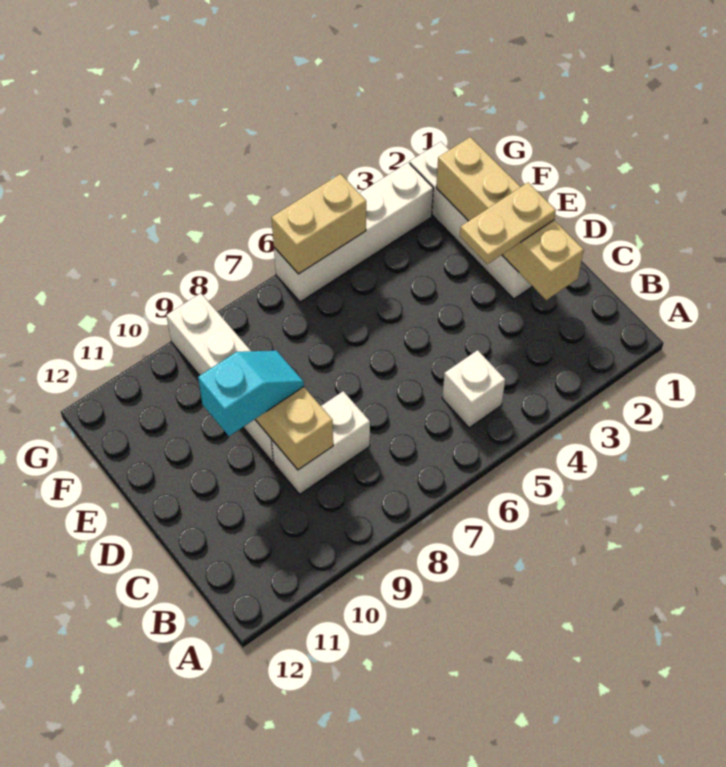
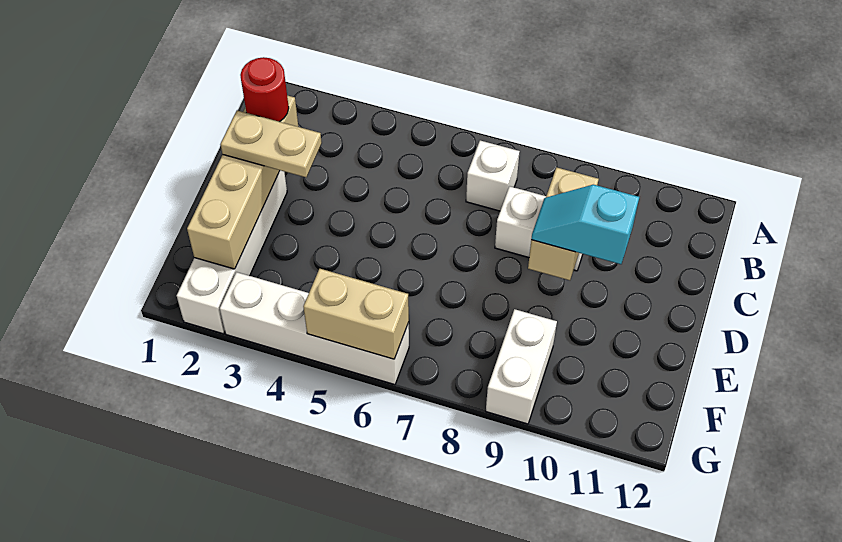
white brick B5 level 1 -> white brick B7 level 1
none -> red round brick C2 level 3
white brick D9:G9 level 1 -> white brick F9:G9 level 1

